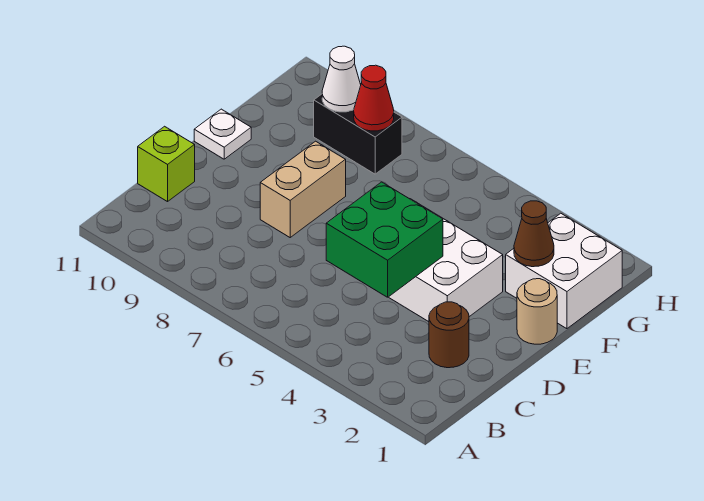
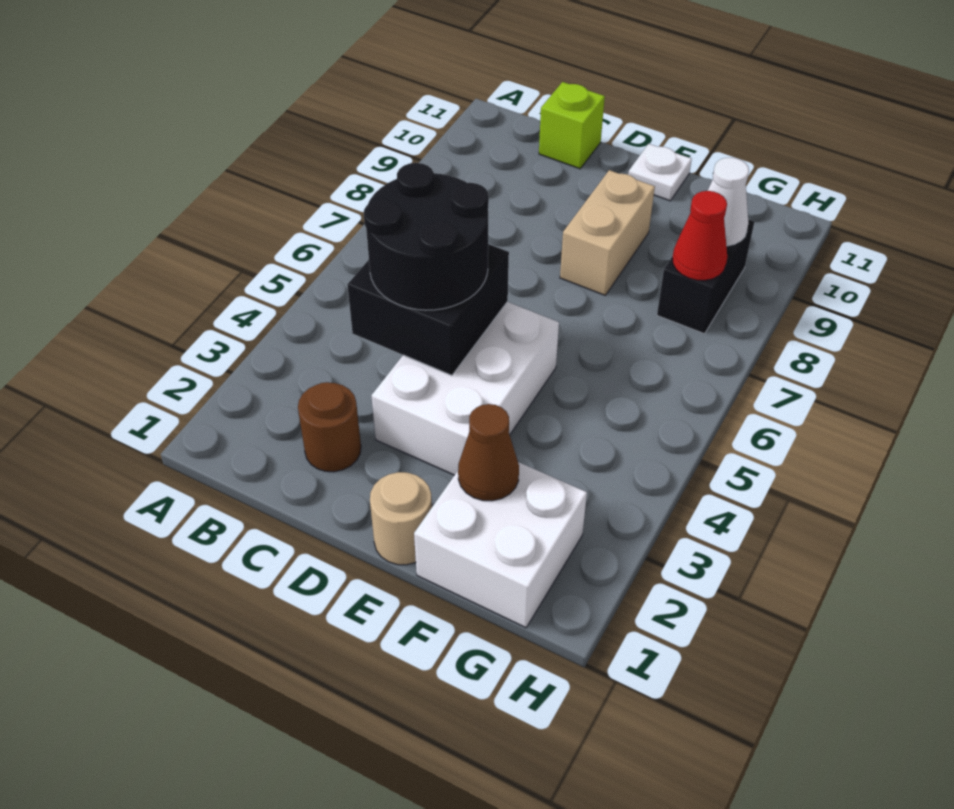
green brick C4:D5 level 2 -> black brick C4:D5 level 2
none -> black round brick C4:D5 level 3
tan brick D8:E8 level 1 -> tan brick E8:E9 level 1

